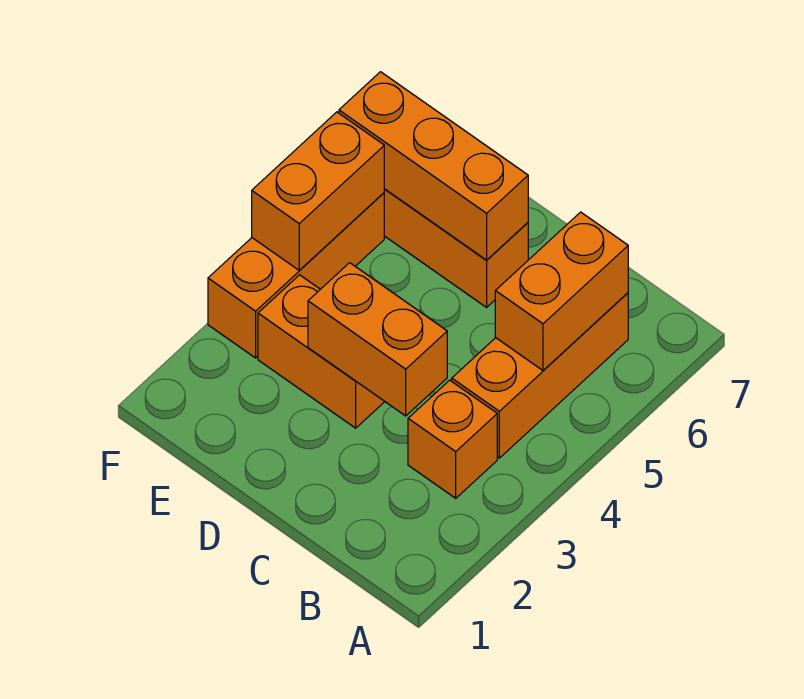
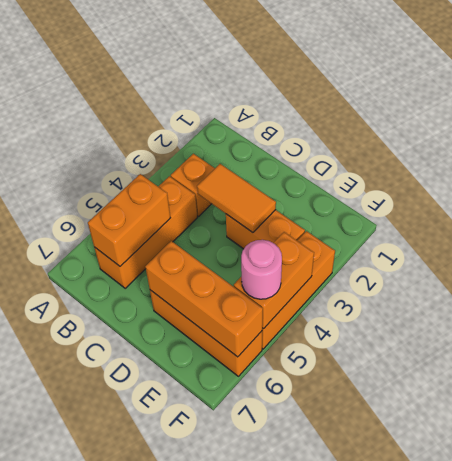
orange brick C3:D3 level 2 -> orange tile C3:D3 level 2
none -> pink round brick F5 level 3

